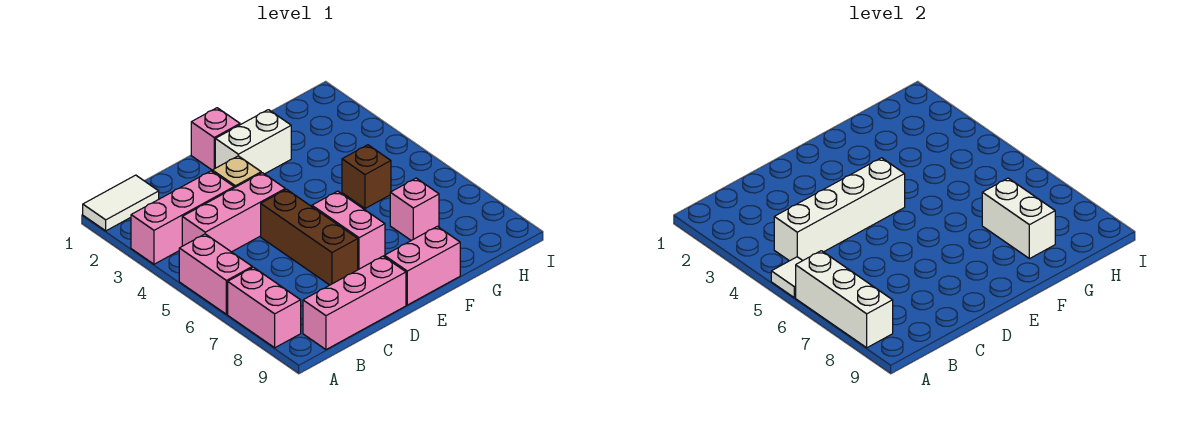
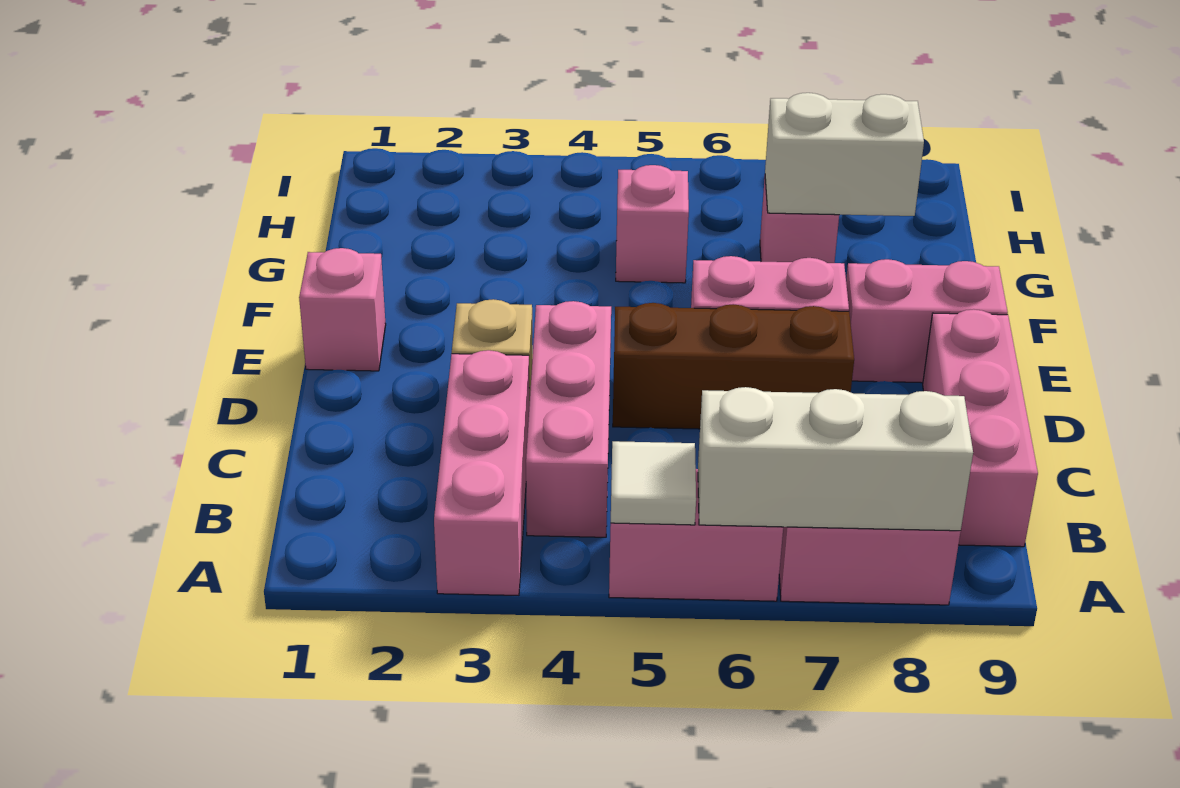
white tile A1:B1 level 1 -> none
white brick B4:E4 level 2 -> none
white brick E2:F2 level 1 -> none
pink brick E9:F9 level 1 -> pink brick E8:E9 level 1
brown brick G5 level 1 -> pink brick G5 level 1

